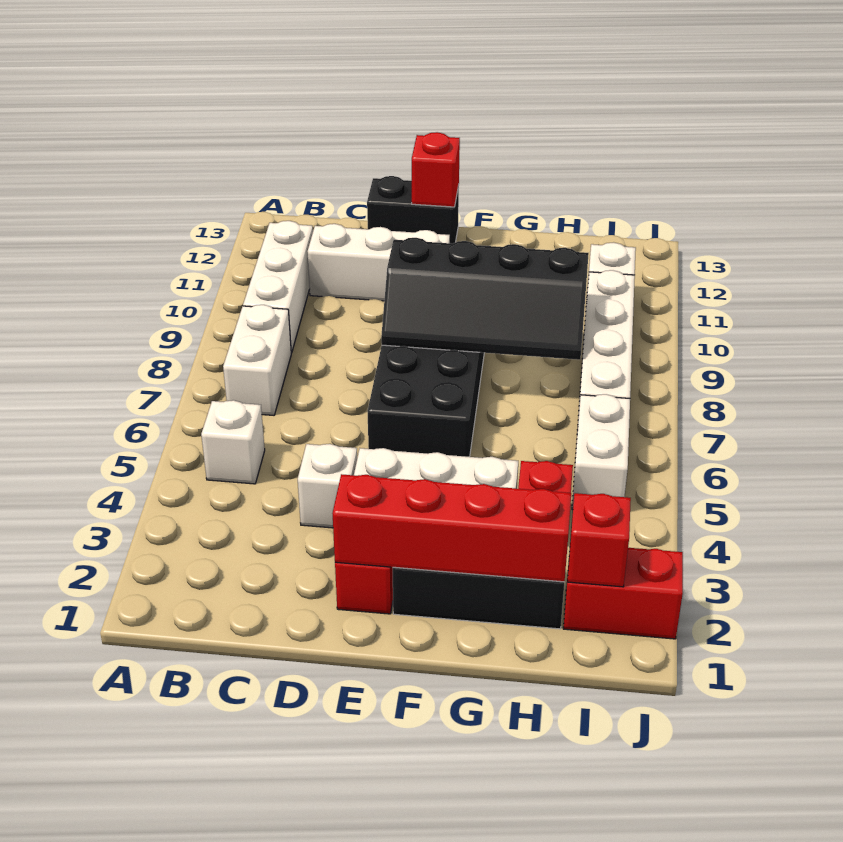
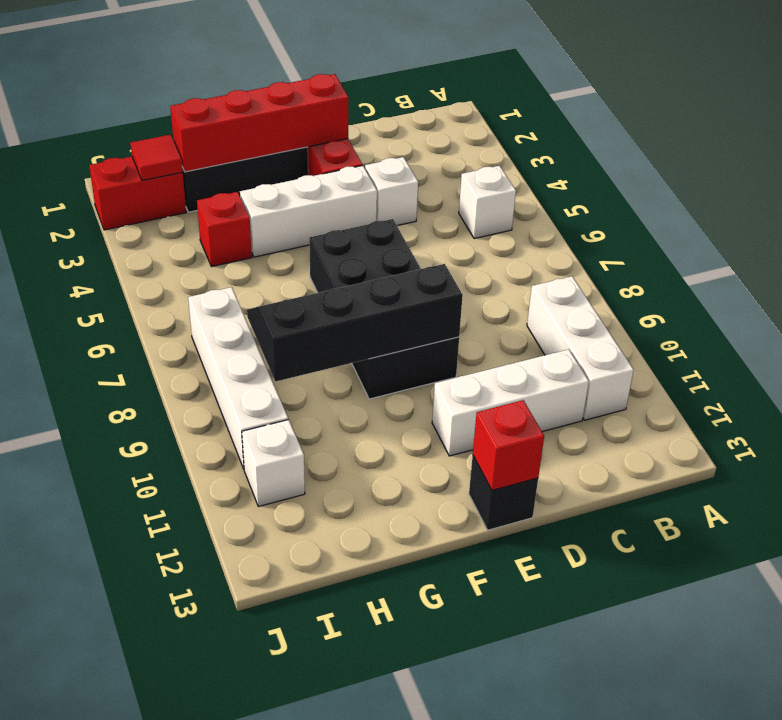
white brick B7:B8 level 1 -> none
black brick D13:E13 level 1 -> black brick E13 level 1
red brick I2 level 2 -> red tile I2 level 2
white brick I5:I6 level 1 -> none

